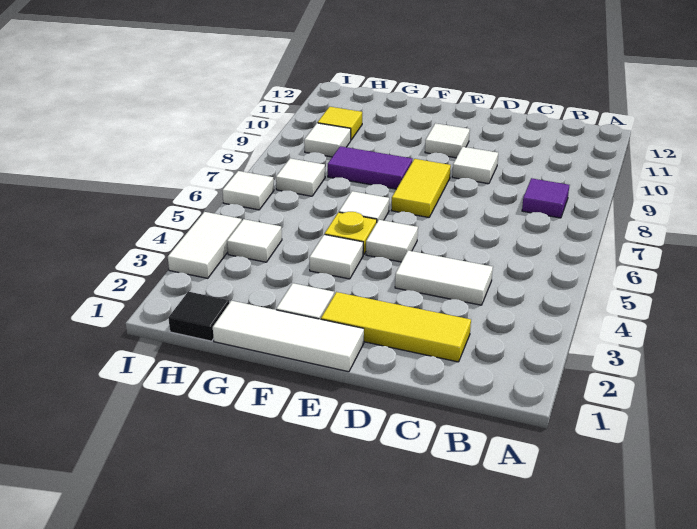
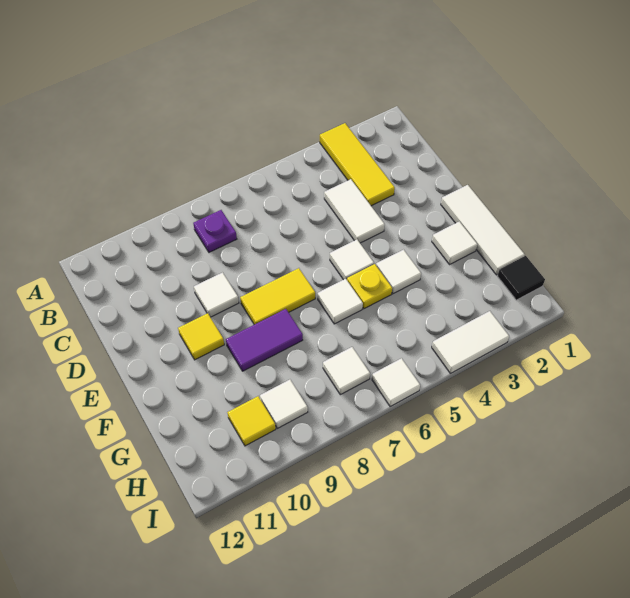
purple tile B8 level 1 -> purple plate B8 level 1
yellow tile C2:E2 level 1 -> yellow tile A3:C3 level 1
white tile E10 level 1 -> yellow tile E10 level 1
purple tile F8:G8 level 1 -> purple tile F8:F9 level 1
white tile H4 level 1 -> none

